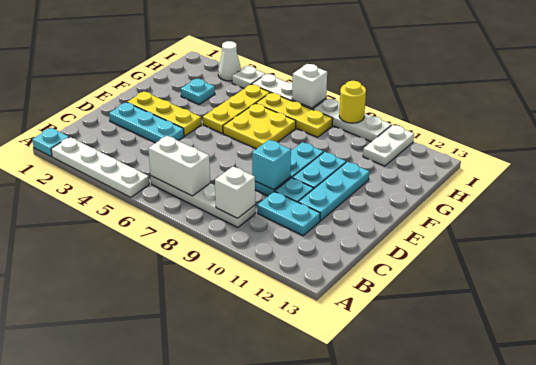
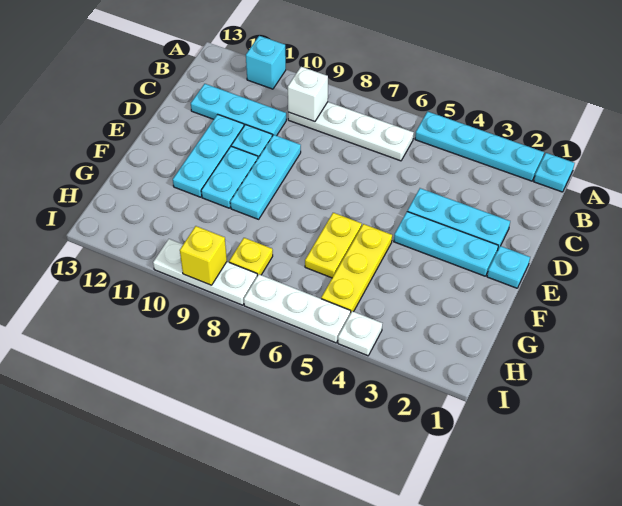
white plate A2:A5 level 1 -> cyan plate A2:A5 level 1
white brick B6:B7 level 2 -> none
cyan plate C10:C11 level 1 -> cyan plate C10:C12 level 1
cyan brick D9 level 2 -> cyan brick A11 level 1
yellow plate E2:E4 level 1 -> cyan plate E2:E4 level 1
yellow plate F6:G7 level 1 -> yellow plate F6:G6 level 1
cyan plate G3 level 1 -> cyan plate E1 level 1
yellow plate H6:H8 level 1 -> yellow plate H8 level 1
white plate H11:I11 level 1 -> none
white cone I3 level 1 -> none
white brick I7 level 2 -> none
yellow round brick I9 level 2 -> yellow brick I9 level 2

